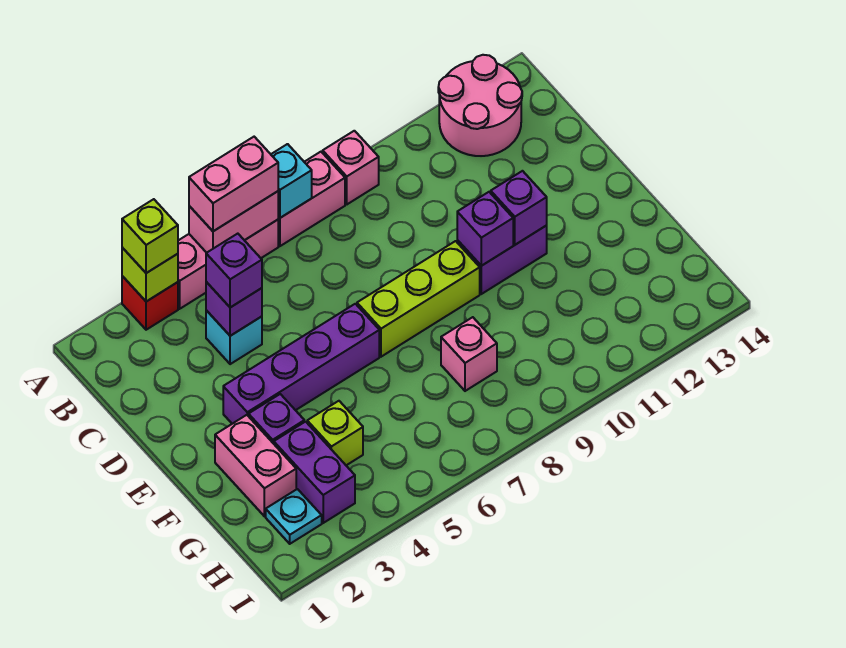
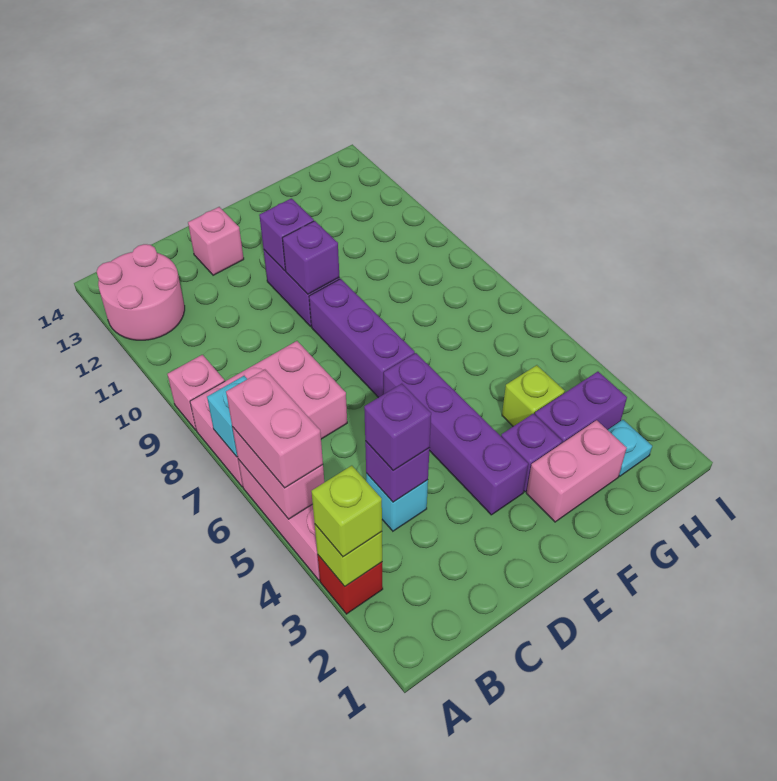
pink brick A7:A8 level 1 -> pink brick A7:C8 level 1
lime brick E7:E9 level 1 -> purple brick E7:E9 level 1
pink brick G8 level 1 -> pink brick D13 level 1

